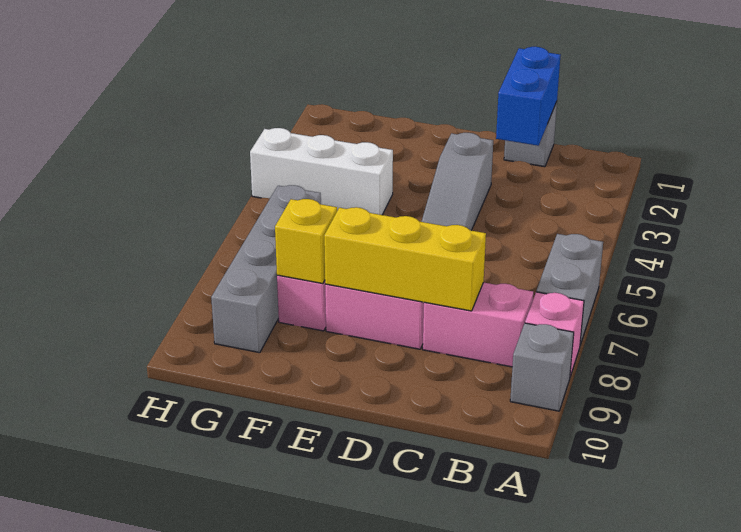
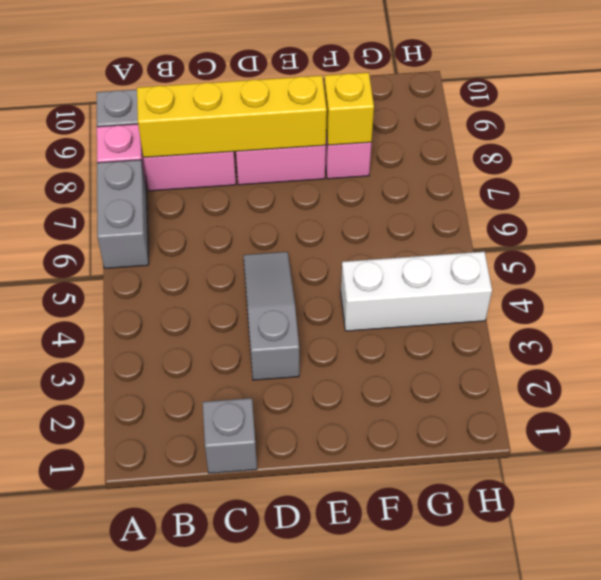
blue brick C1:C2 level 2 -> none
yellow brick C8:E8 level 2 -> yellow brick B8:E8 level 2
grey brick G6:G9 level 1 -> none

